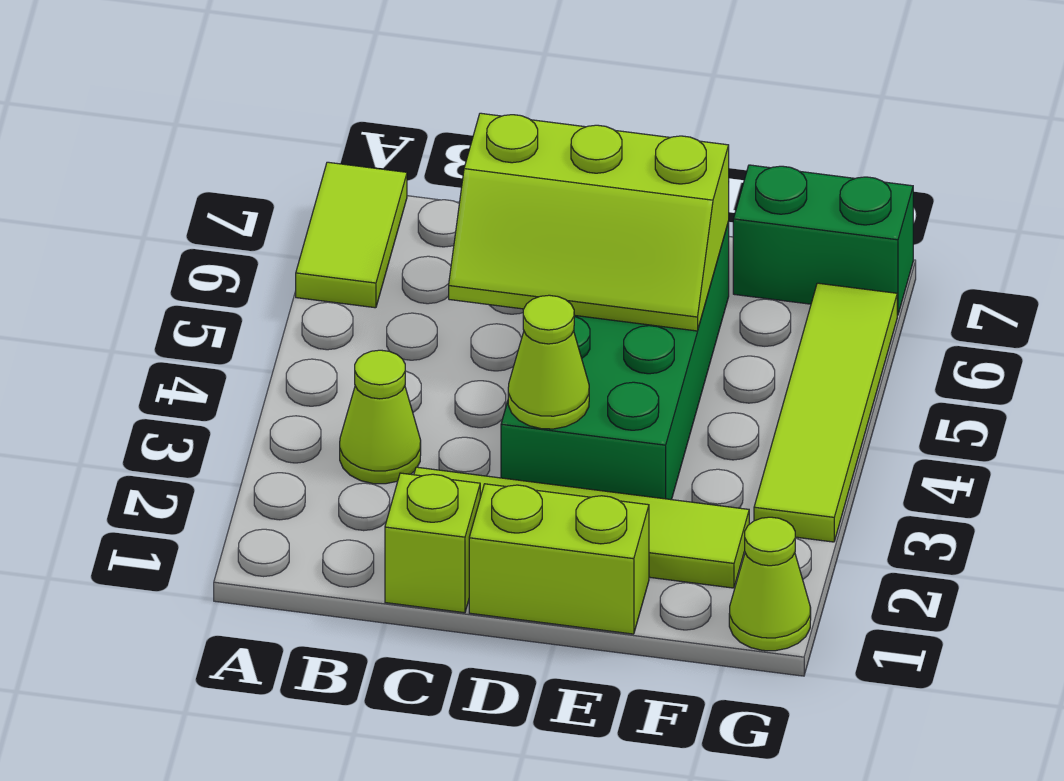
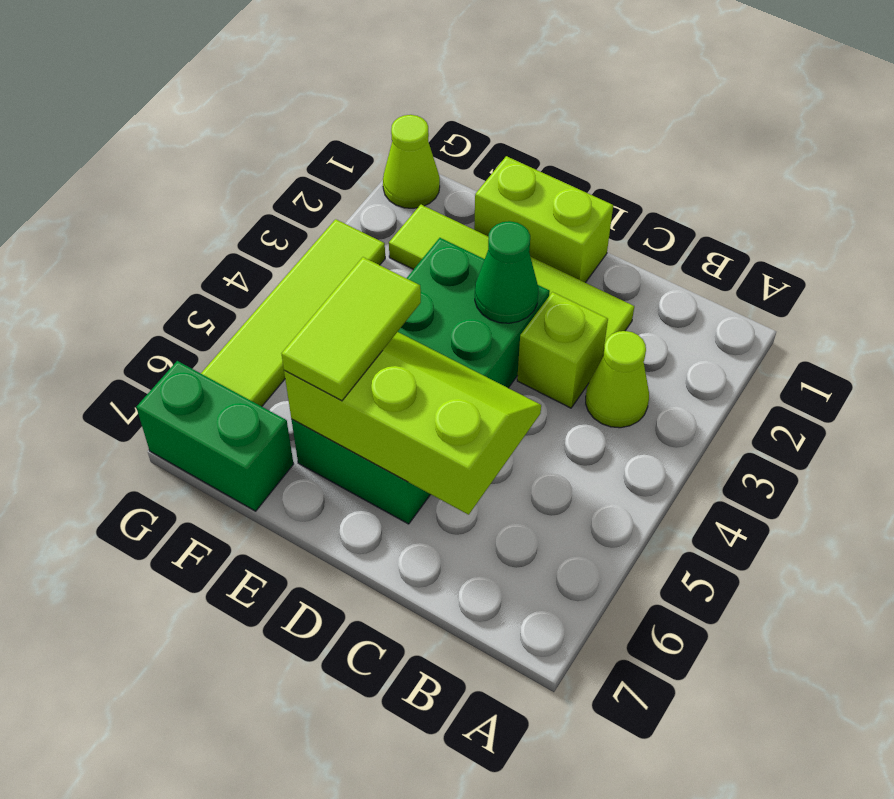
lime tile A6:A7 level 1 -> lime tile E5:E6 level 3
lime brick C1 level 1 -> lime brick C3 level 1
lime cone D3 level 2 -> green cone D3 level 2

